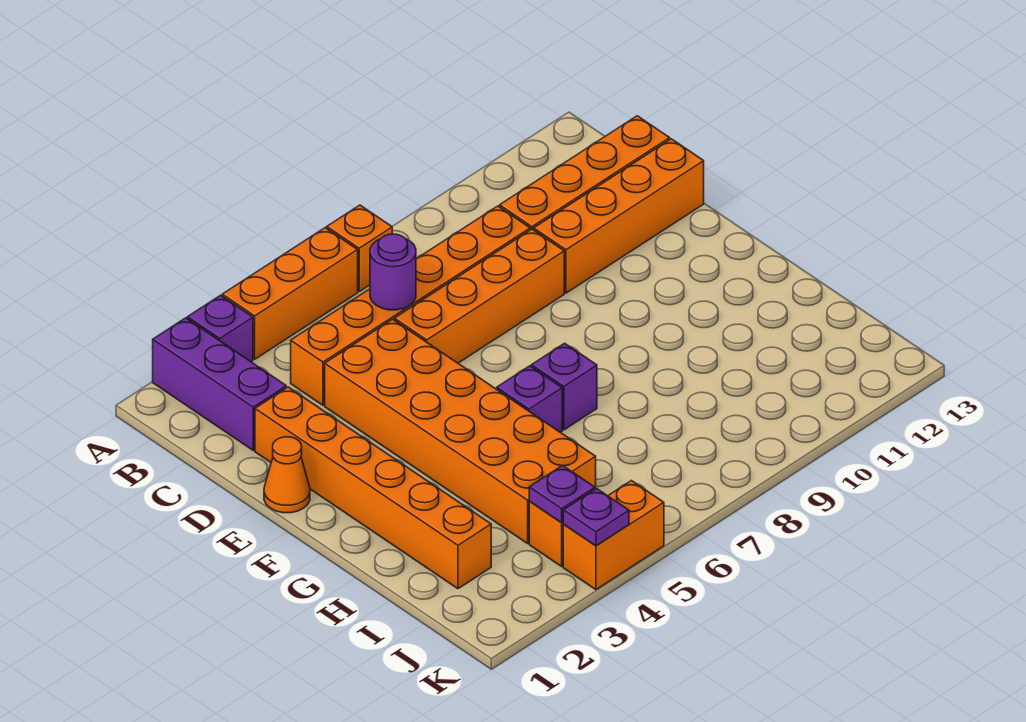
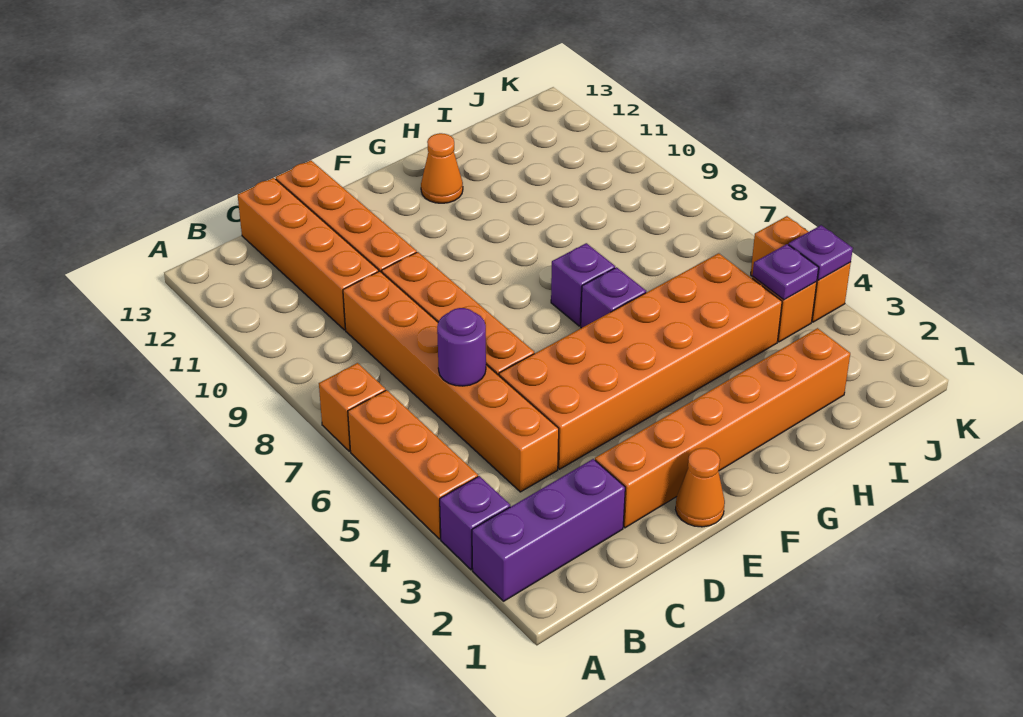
none -> orange cone G12 level 1

